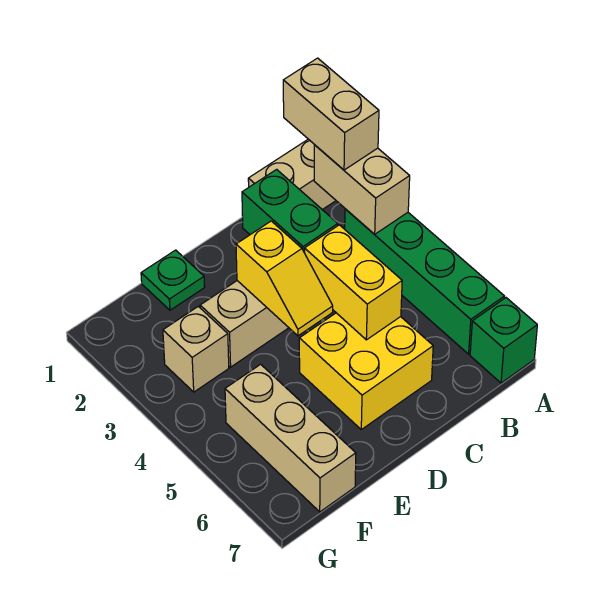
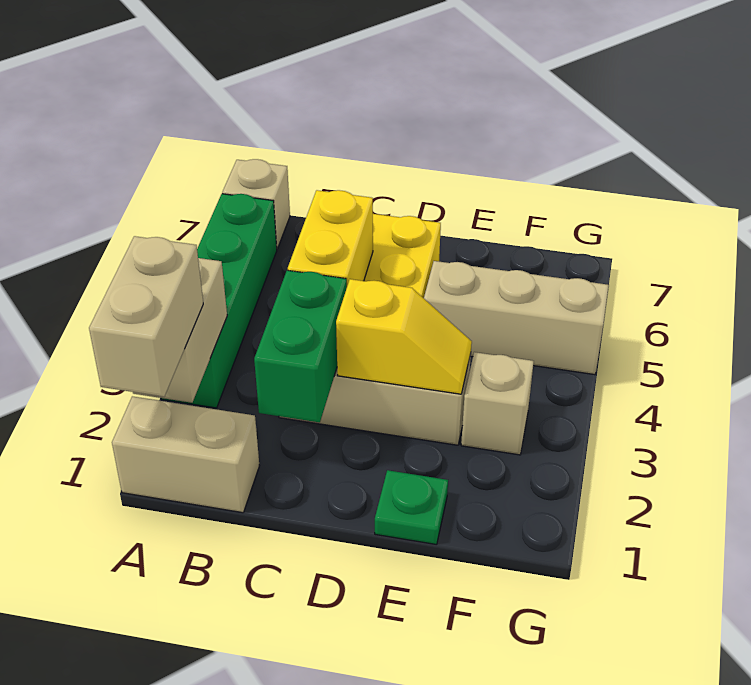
green brick A7 level 1 -> tan brick A7 level 1
yellow slope D3:D4 level 2 top 3 -> yellow slope D3:E3 level 2 top D
tan brick F5:F7 level 1 -> tan brick E5:G5 level 1

